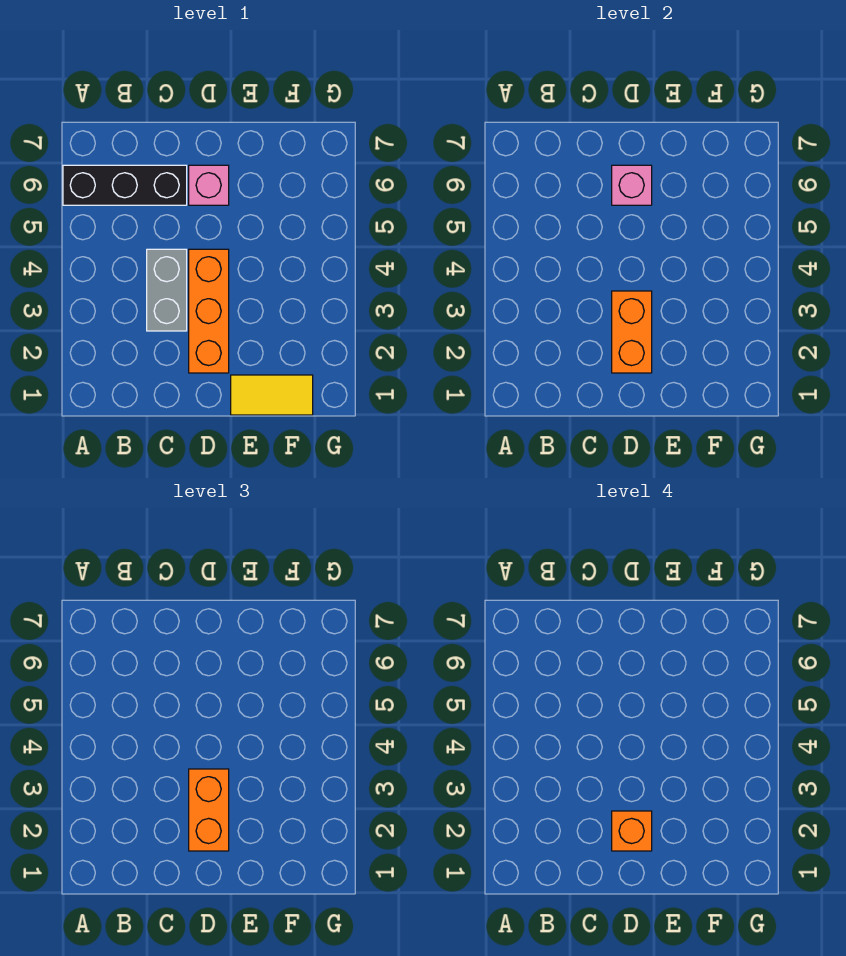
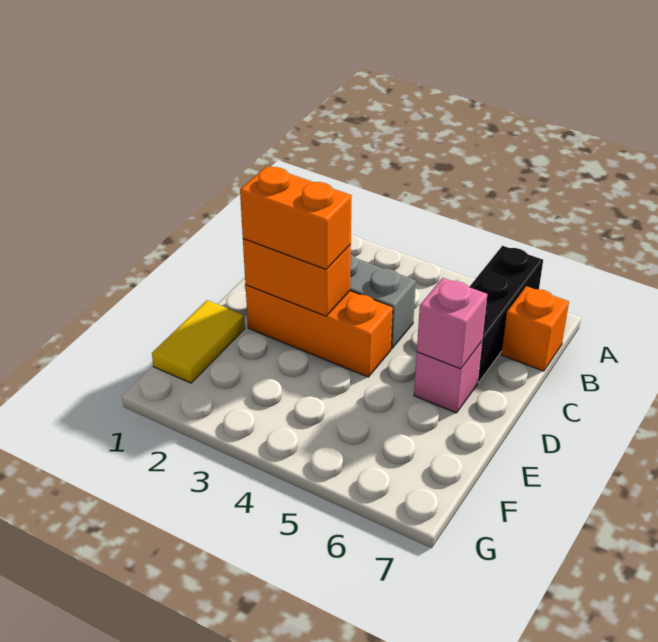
orange brick D2 level 4 -> orange brick B7 level 1

